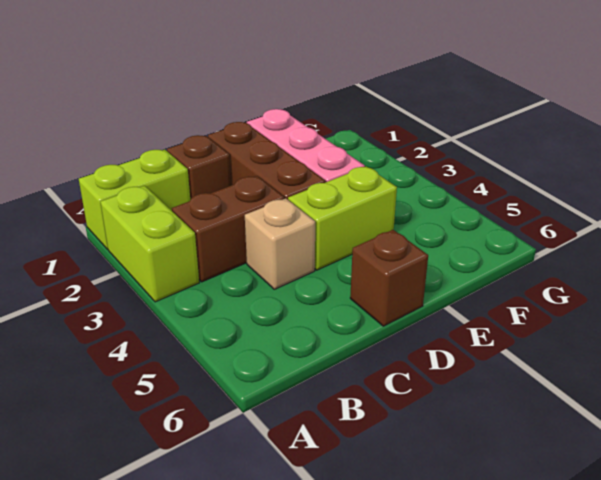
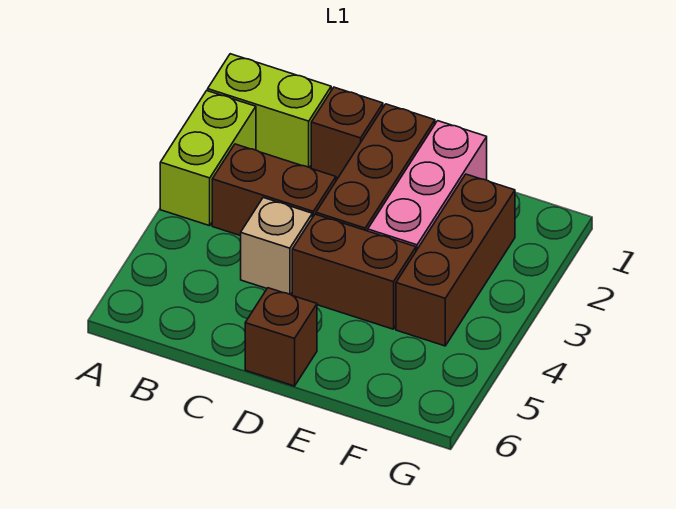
lime brick D4:E4 level 1 -> brown brick D4:E4 level 1
none -> brown brick F2:F4 level 1

